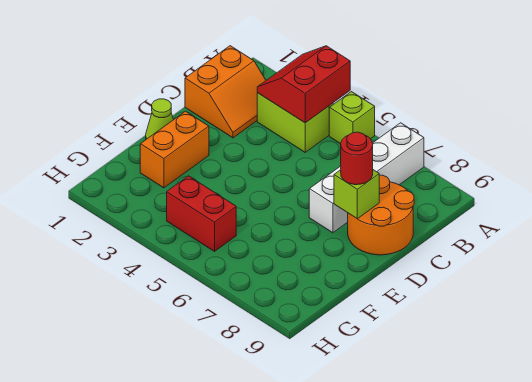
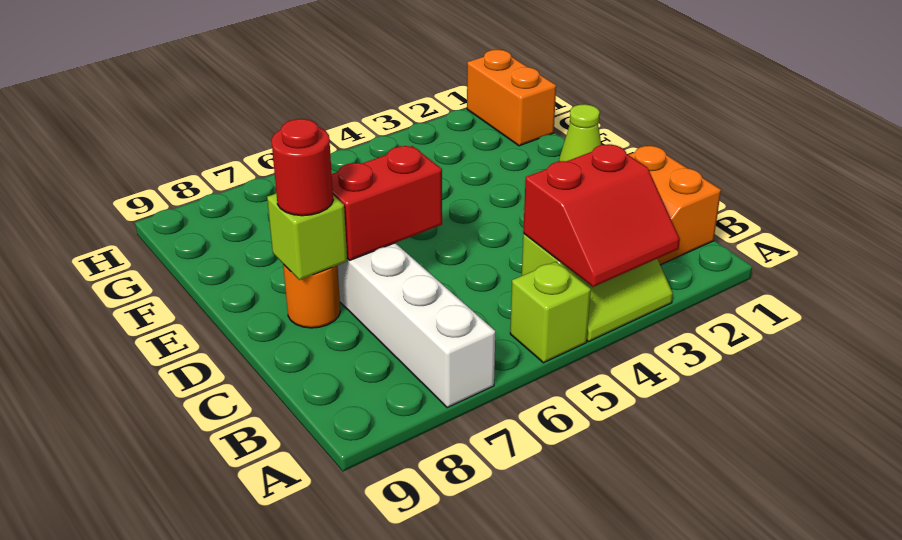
red slope A3:B4 level 2 top 4 -> red slope A3:B4 level 2 top B
orange round brick C8:D9 level 1 -> orange round brick D8 level 1
orange brick E2:F2 level 1 -> orange brick G1:H1 level 1
red brick G4:G5 level 1 -> red brick D6:D7 level 2

